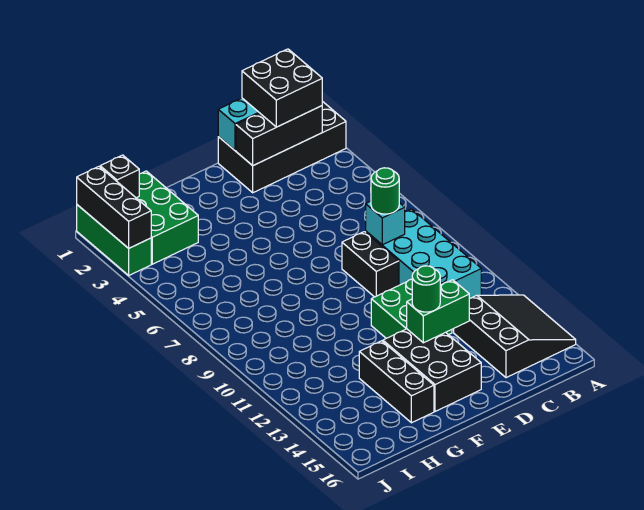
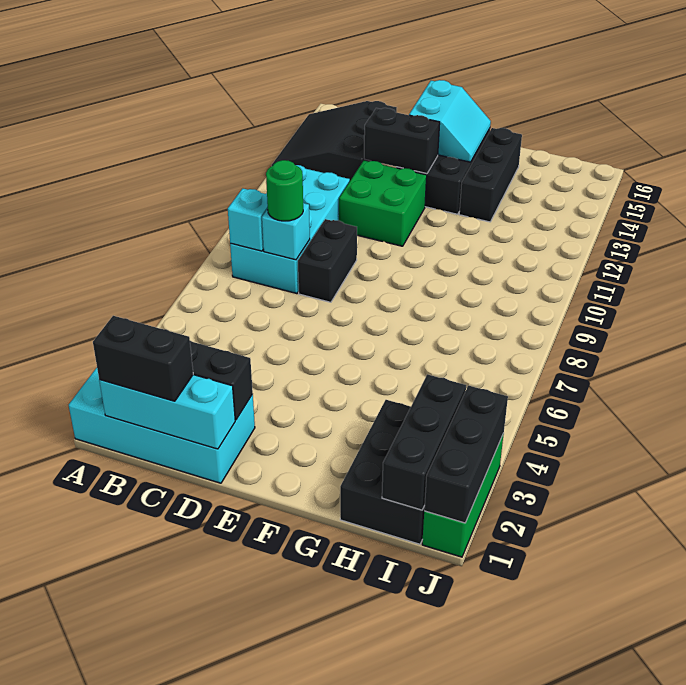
black brick A1:D2 level 1 -> cyan brick A1:D2 level 1
black brick B1:C2 level 3 -> black brick B1:C1 level 3
none -> cyan brick B8 level 2
green brick D13:E13 level 2 -> black brick D13:E13 level 2
green round brick E13 level 3 -> none
none -> cyan slope E14:F15 level 2 top E
green brick H1:I3 level 1 -> black brick H1:I3 level 1
black brick I1 level 2 -> black brick I1:I3 level 2

